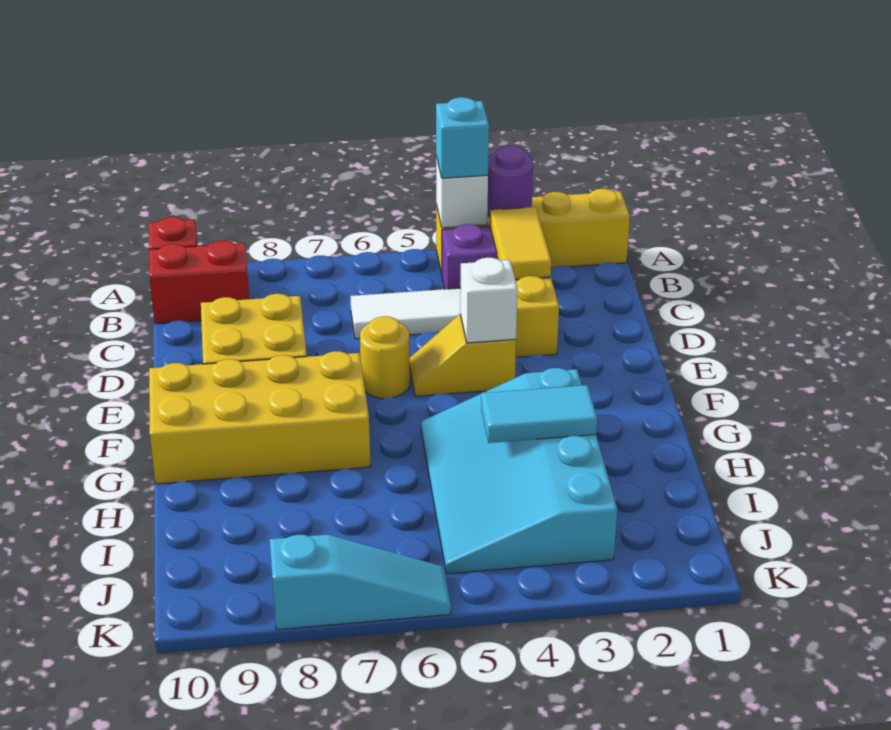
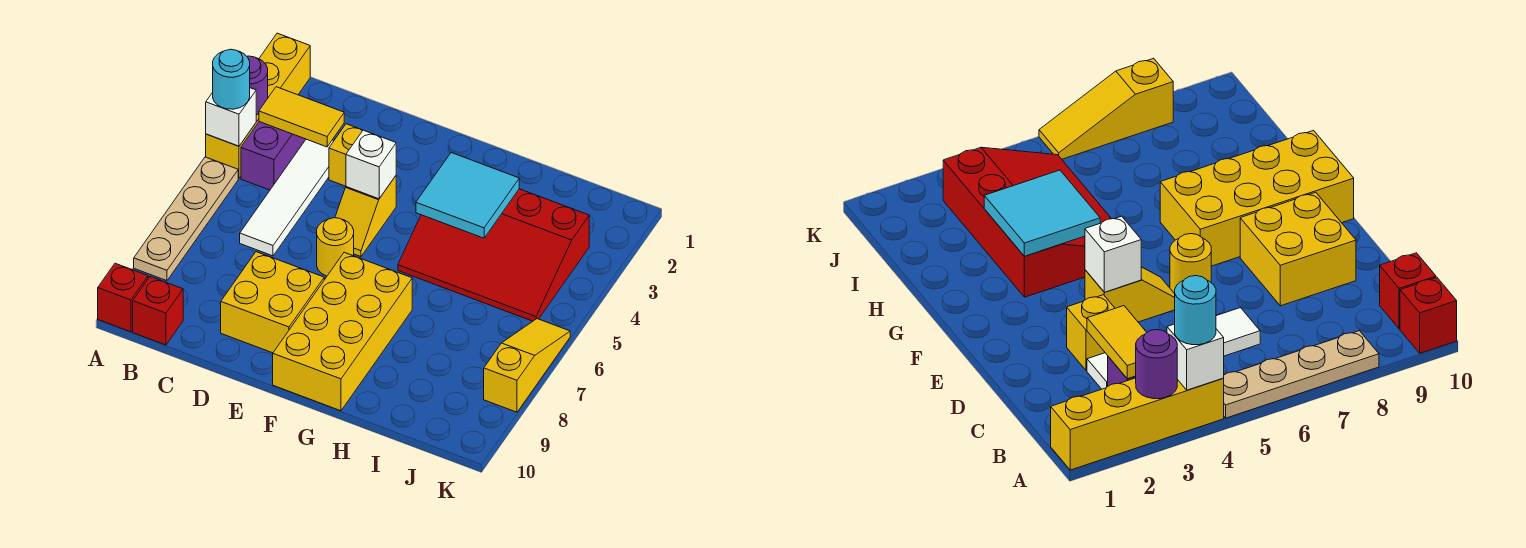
cyan brick A4 level 3 -> cyan round brick A4 level 3
none -> tan plate A5:A8 level 1
red brick B9:B10 level 1 -> red brick B10 level 1
cyan slope G3:J5 level 1 top 3 -> red slope G3:J5 level 1 top 3
cyan tile H3:H4 level 2 -> cyan tile G3:H4 level 2
cyan slope K6:K8 level 1 top 8 -> yellow slope K6:K8 level 1 top 8

